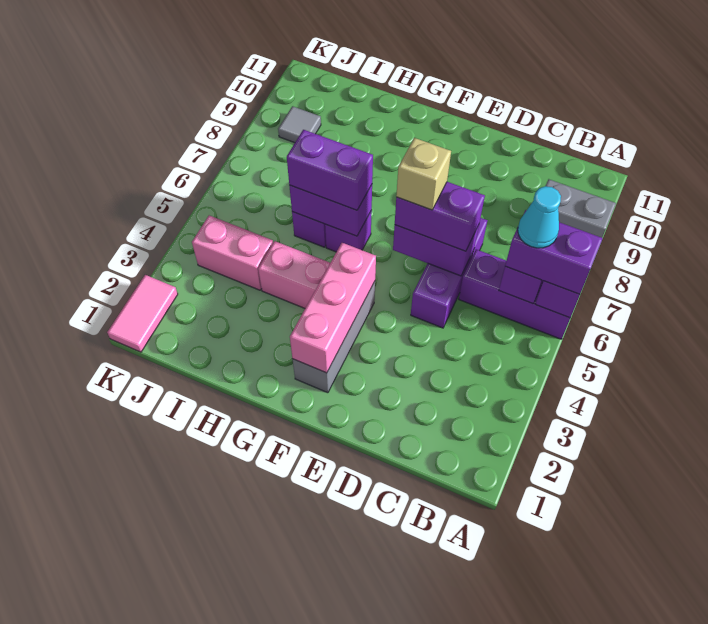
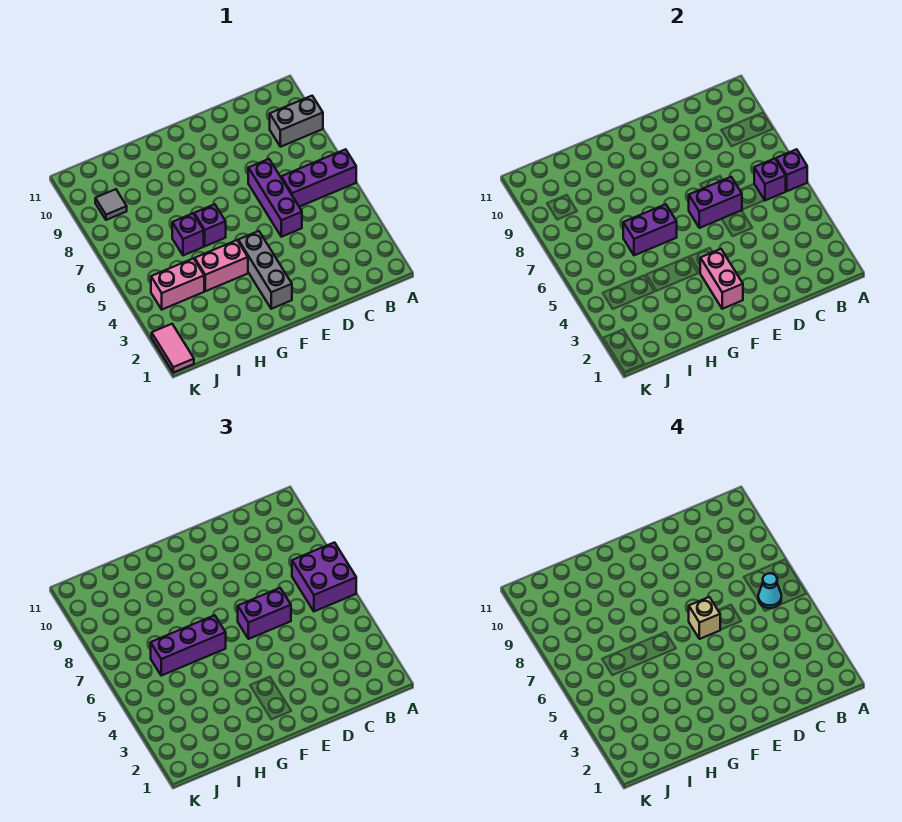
purple brick A6:B6 level 3 -> purple brick A6:B7 level 3
pink brick F2:F4 level 2 -> pink brick F2:F3 level 2
purple brick G6:H6 level 3 -> purple brick G6:I6 level 3

